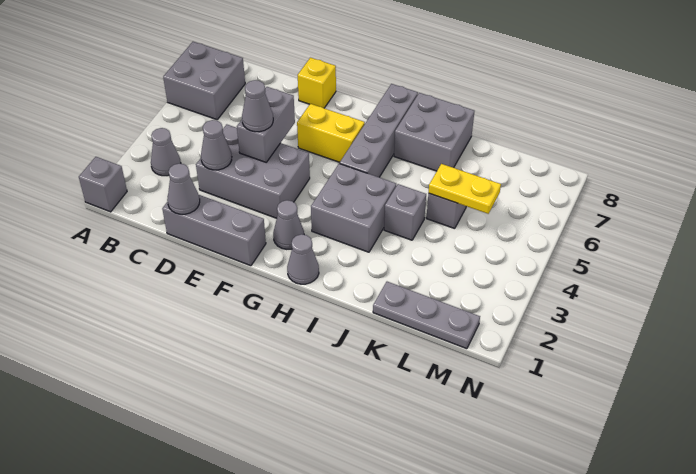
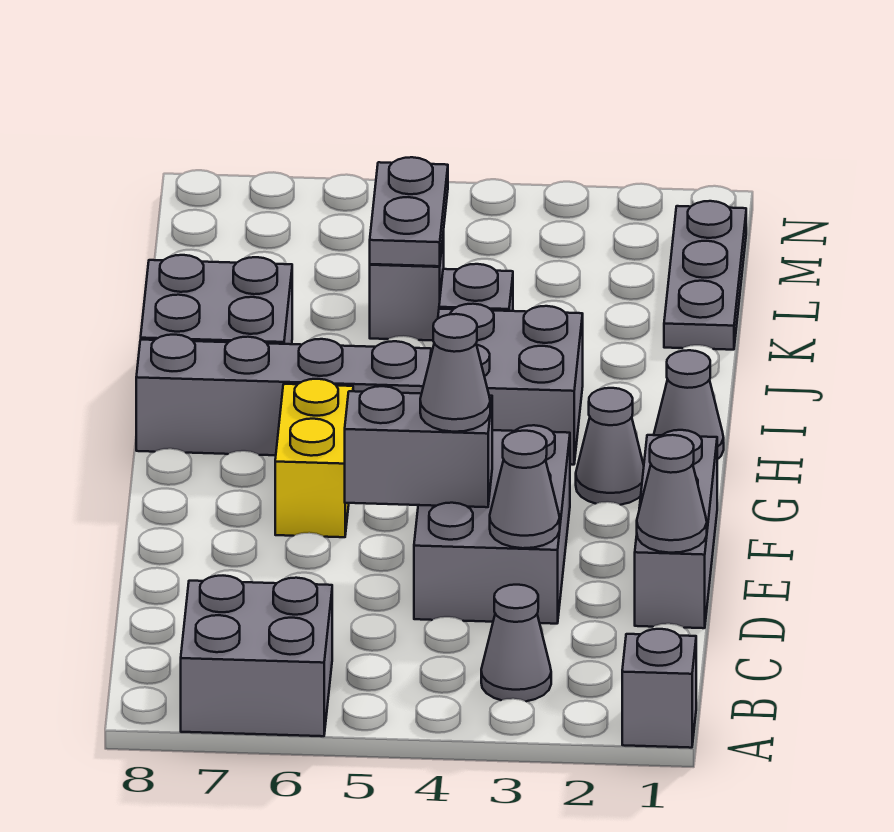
yellow brick E8 level 1 -> none
yellow plate K5:L5 level 2 -> grey plate K5:L5 level 2

